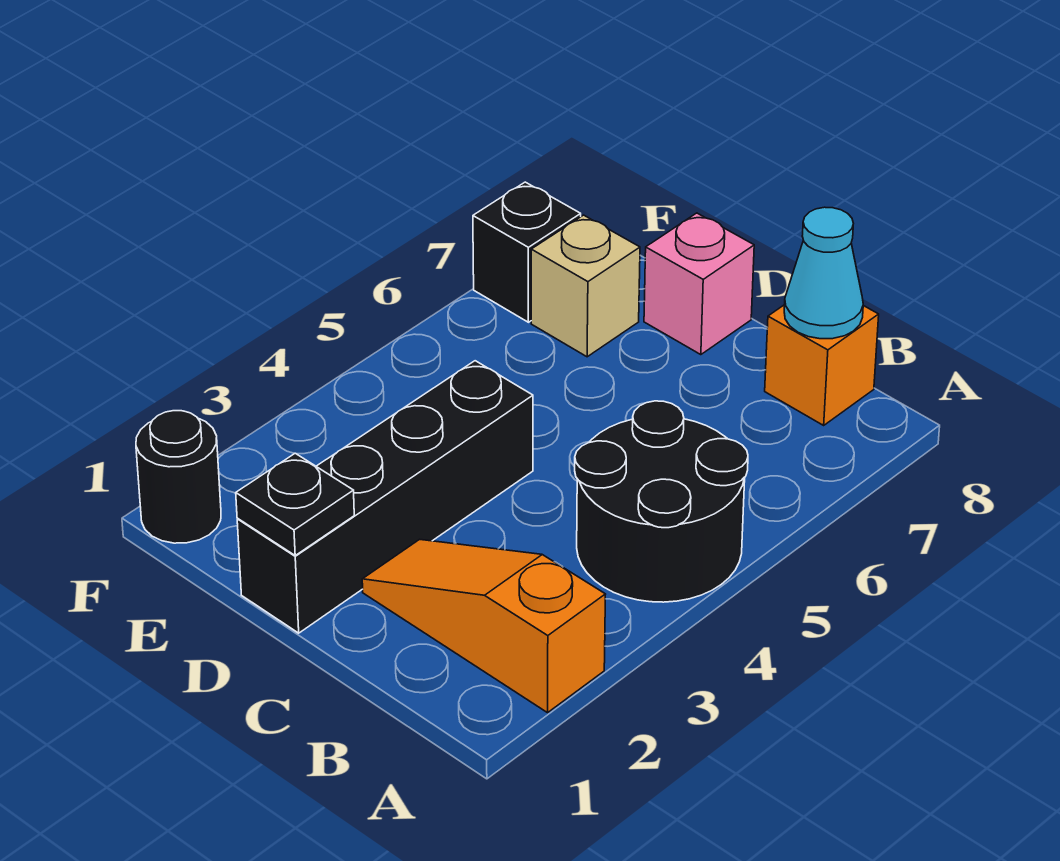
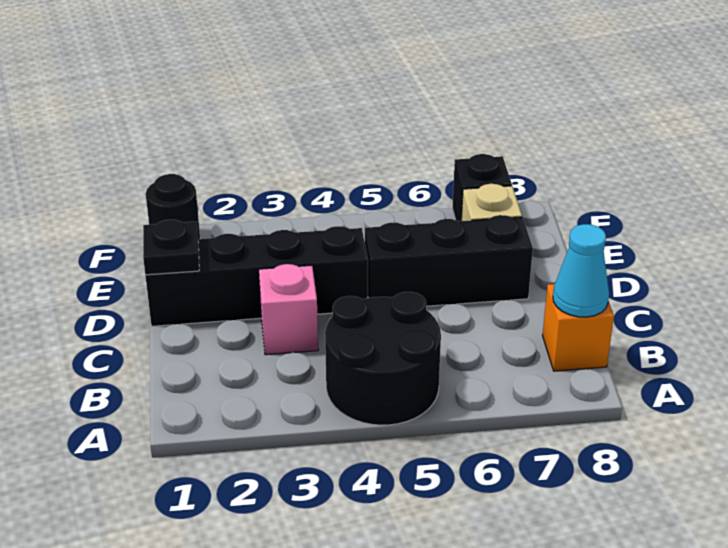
orange slope A2:C2 level 1 top A -> none
none -> black brick D5:D7 level 1
pink brick D8 level 1 -> pink brick C3 level 1

